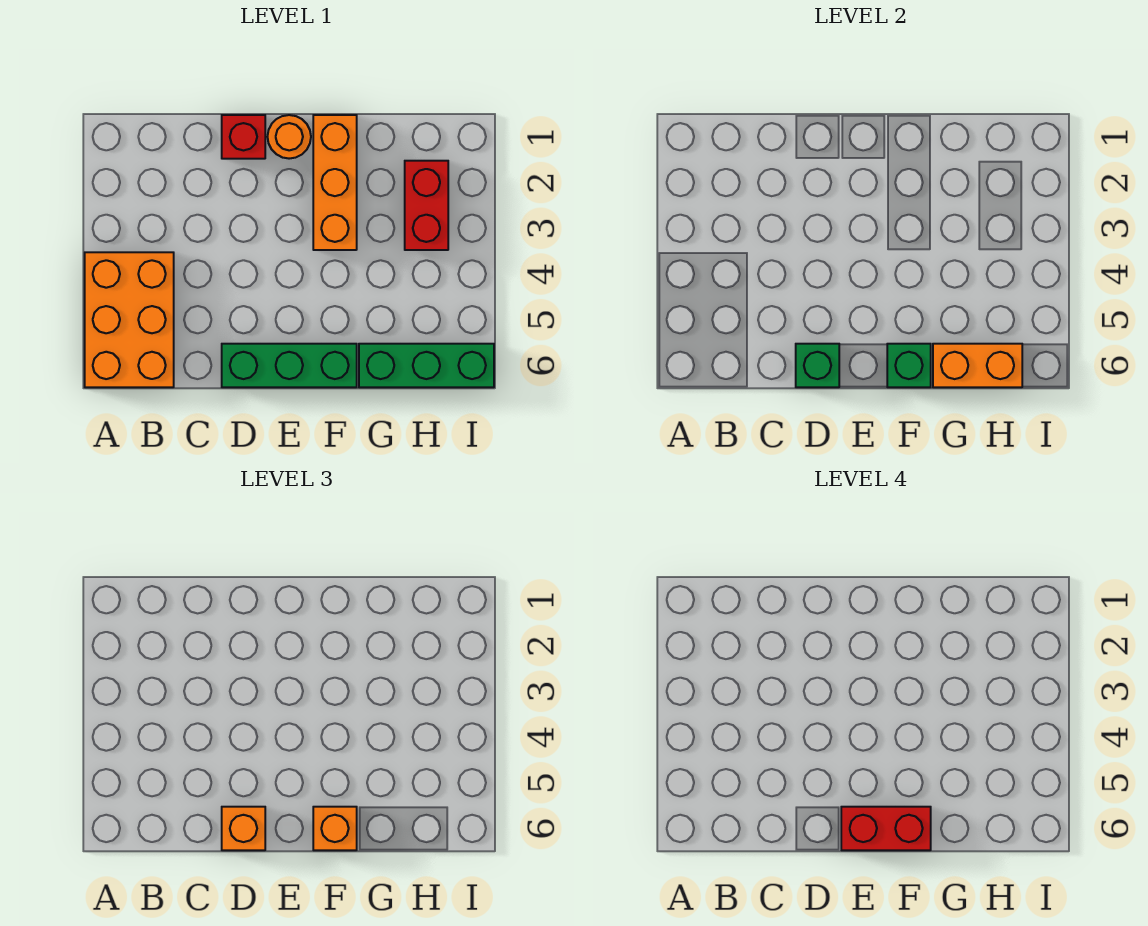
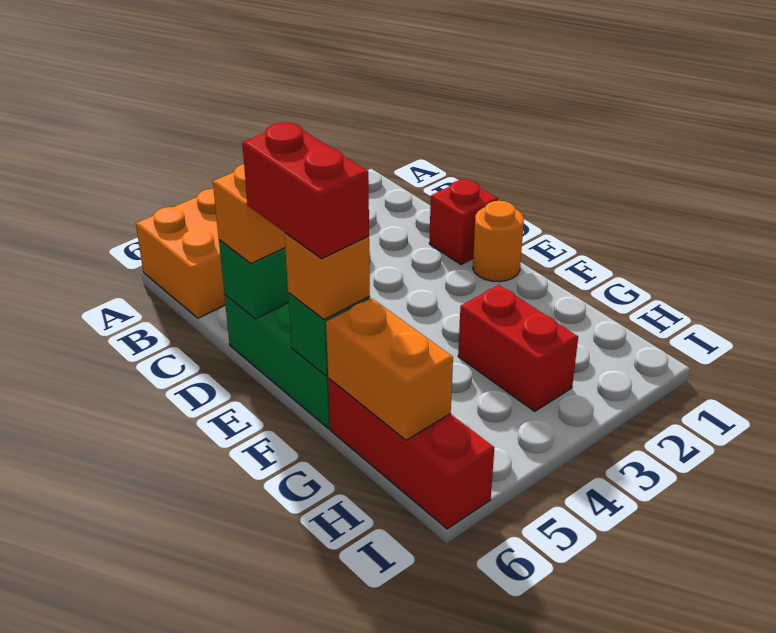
orange brick F1:F3 level 1 -> none
green brick G6:I6 level 1 -> red brick G6:I6 level 1
red brick H2:H3 level 1 -> red brick G3:H3 level 1

